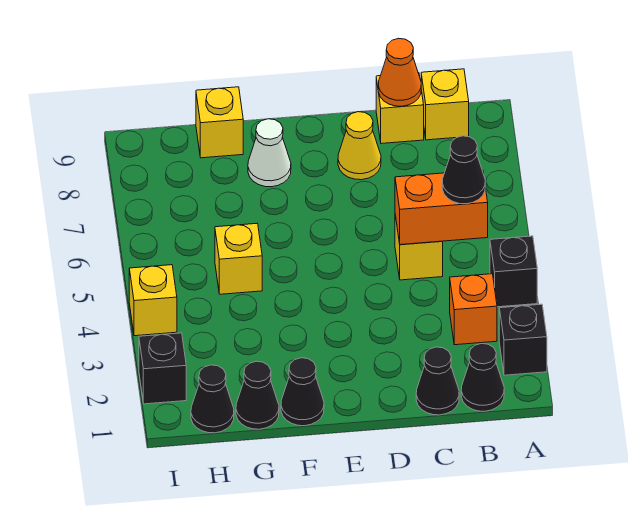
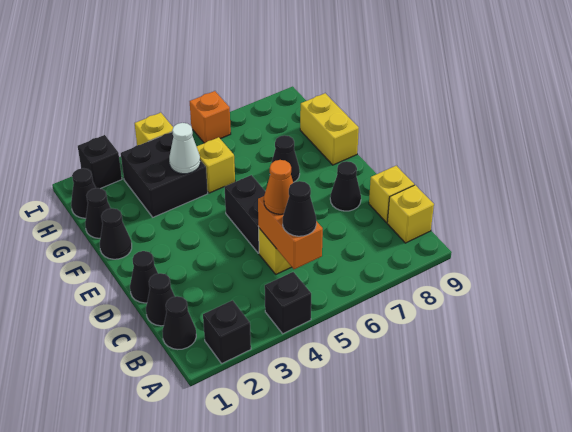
orange brick B3 level 1 -> orange brick I6 level 1
orange cone C9 level 2 -> orange cone C5 level 3
none -> black cone D1 level 1
none -> black brick D5:E5 level 1
yellow cone D8 level 1 -> black cone D8 level 1
none -> black cone F7 level 1
white cone F8 level 1 -> white cone G4 level 2
none -> black brick G3:H4 level 1
yellow brick G9 level 1 -> yellow brick F9:G9 level 1

